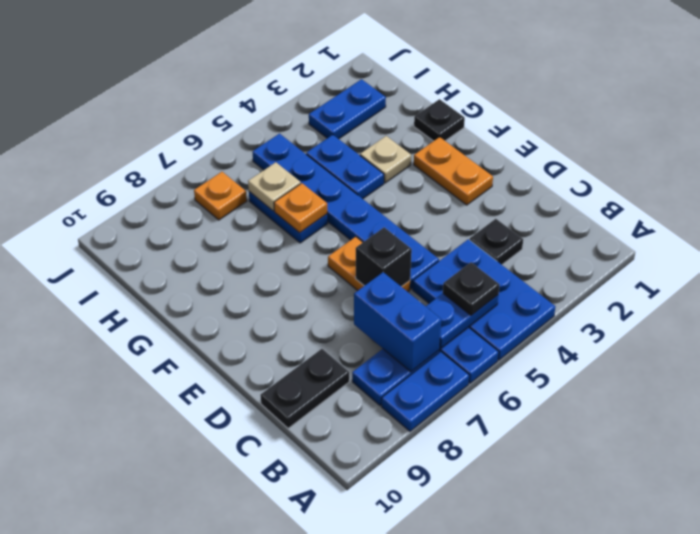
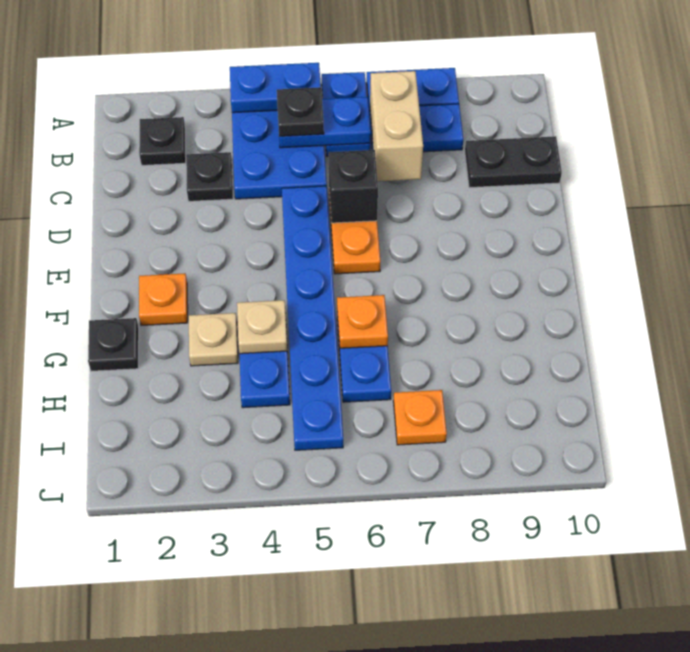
none -> black plate B2 level 1
blue brick B7:C7 level 2 -> tan brick B7:C7 level 2
orange plate E2:F2 level 1 -> orange plate F2 level 1
tan plate H6 level 2 -> tan plate G4 level 2
blue plate I2:I3 level 1 -> blue plate A4:A5 level 2

